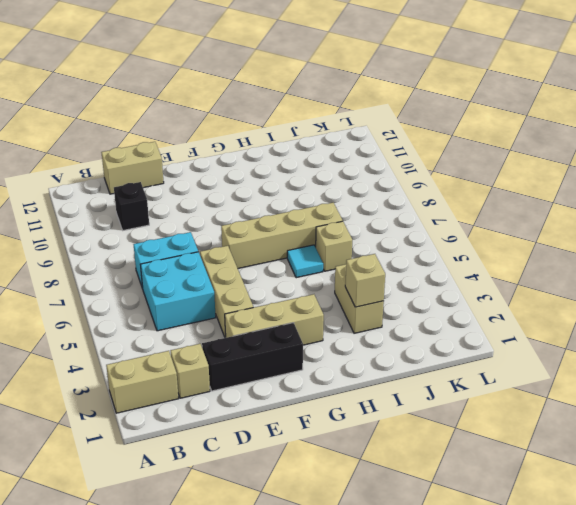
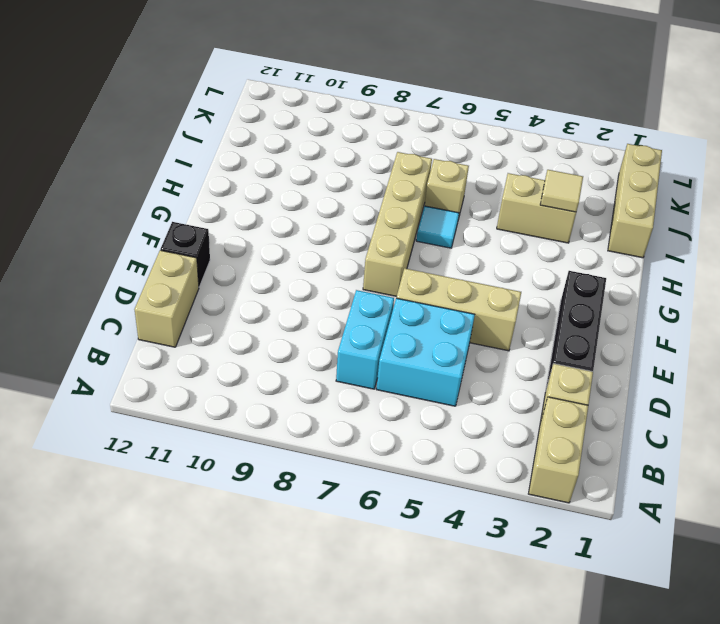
black brick C10 level 1 -> black brick E12 level 1
tan brick E3:G3 level 1 -> tan brick I1:K1 level 1
tan brick I3 level 2 -> tan tile I3 level 2

